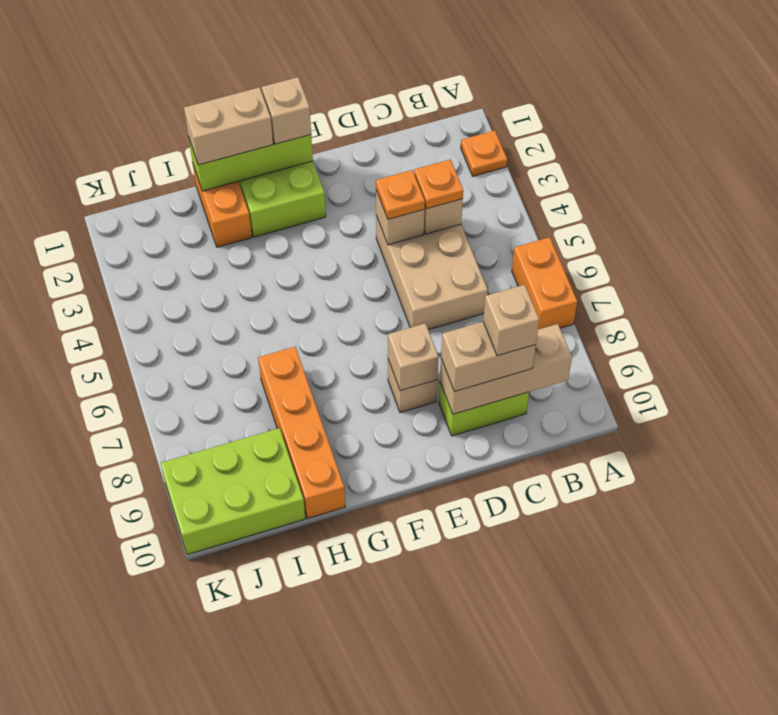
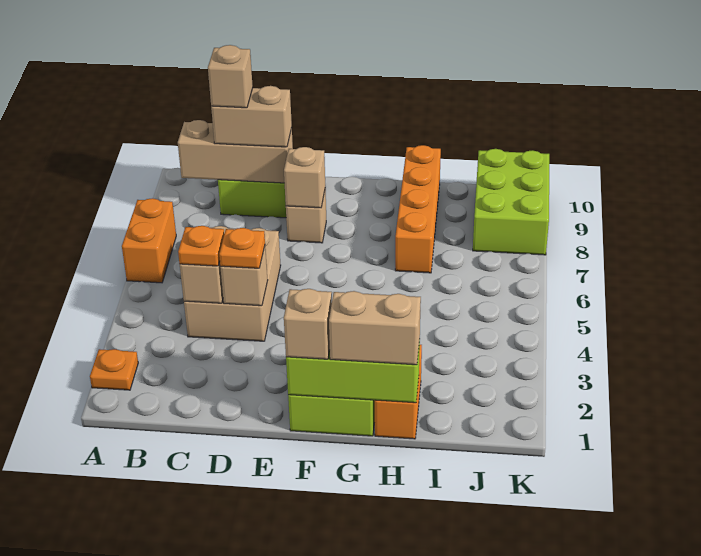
lime brick I9:K10 level 1 -> lime brick J8:K10 level 1

